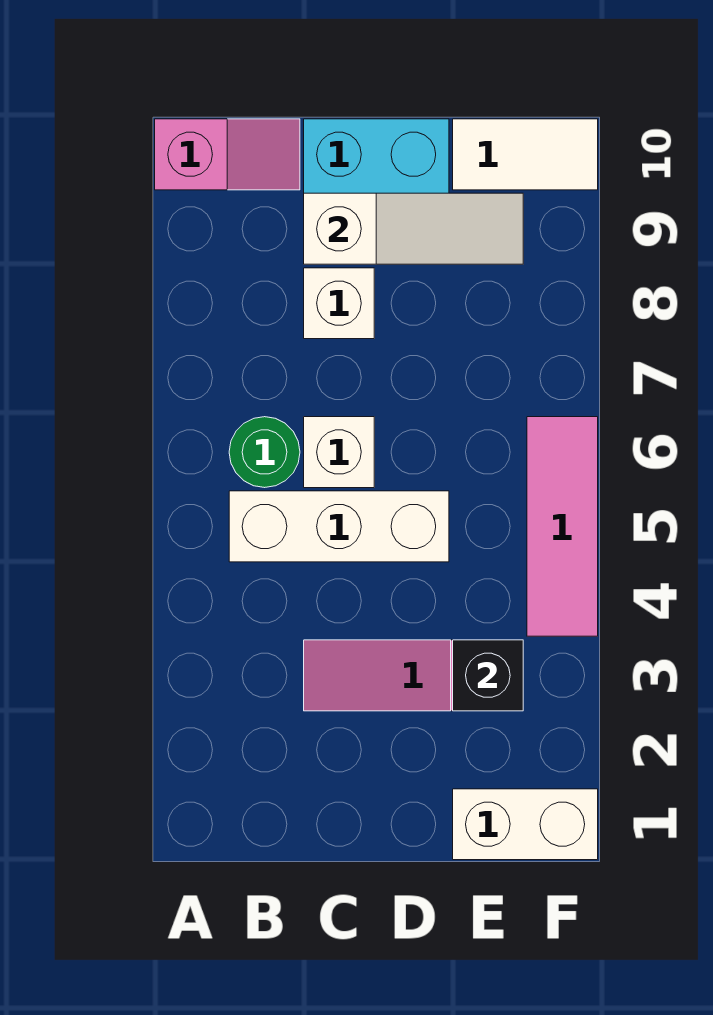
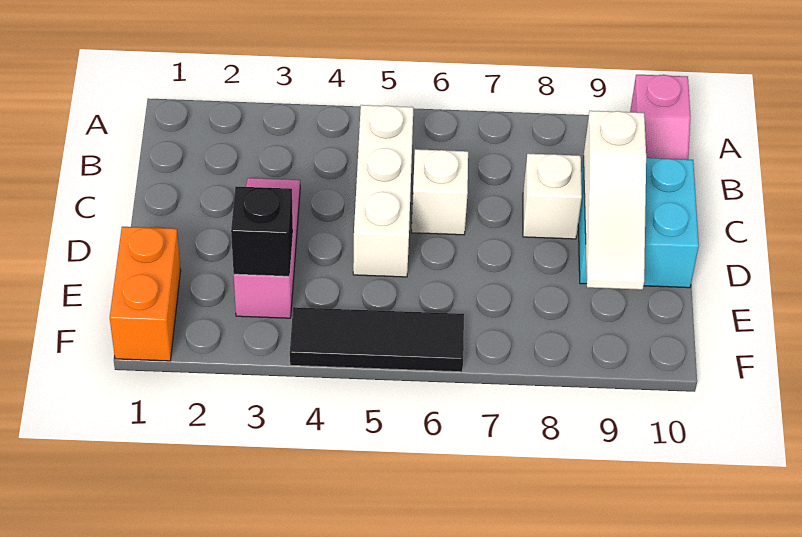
green round brick B6 level 1 -> none
white brick E1:F1 level 1 -> orange brick E1:F1 level 1
white tile E10:F10 level 1 -> none
pink tile F4:F6 level 1 -> black tile F4:F6 level 1

